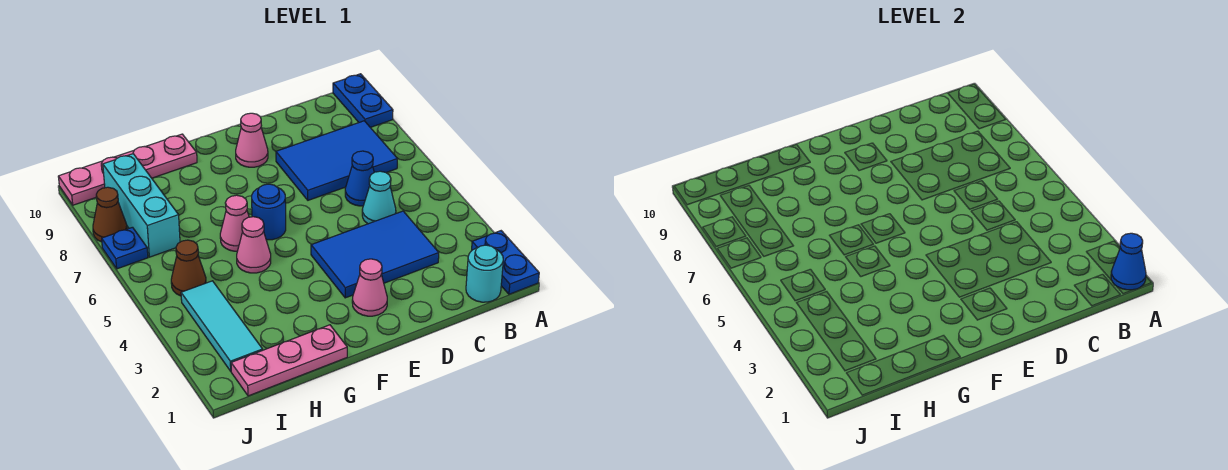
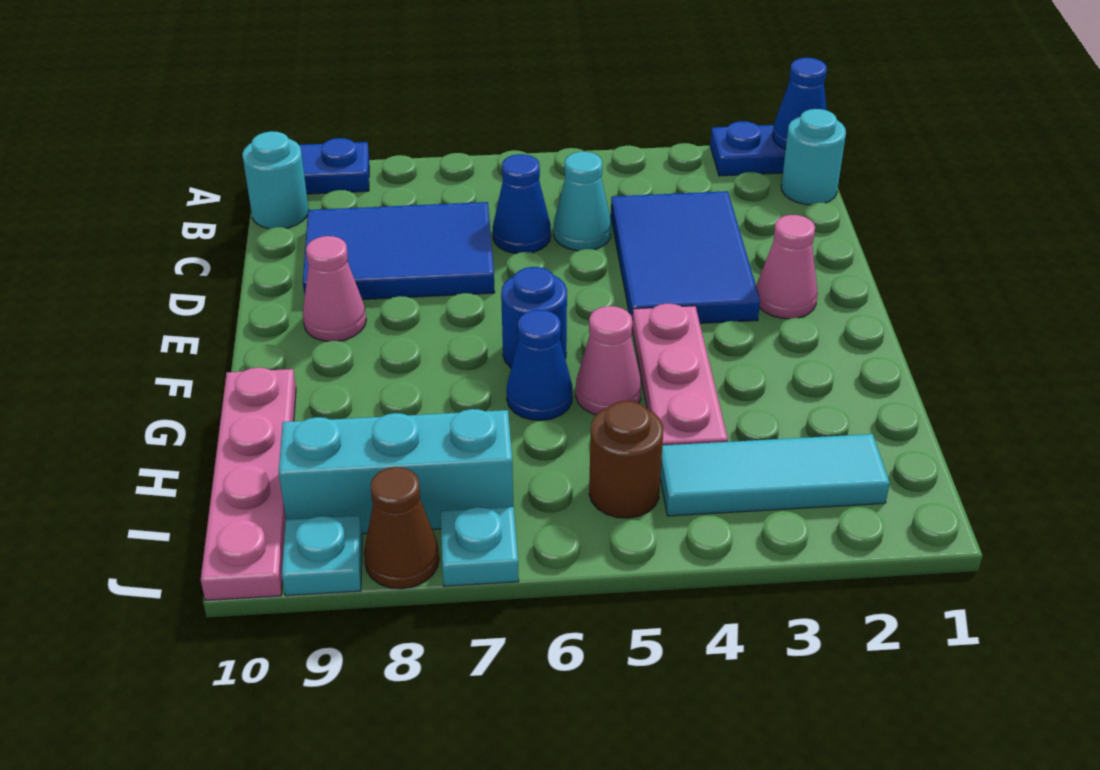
blue tile B7:D8 level 1 -> blue tile C7:D9 level 1
none -> cyan round brick B10 level 1
pink plate G1:I1 level 1 -> pink plate F4:H4 level 1
pink cone G6 level 1 -> blue cone G6 level 1
brown cone I5 level 1 -> brown round brick I5 level 1
blue plate J7 level 1 -> cyan plate J7 level 1
none -> cyan plate J9 level 1

